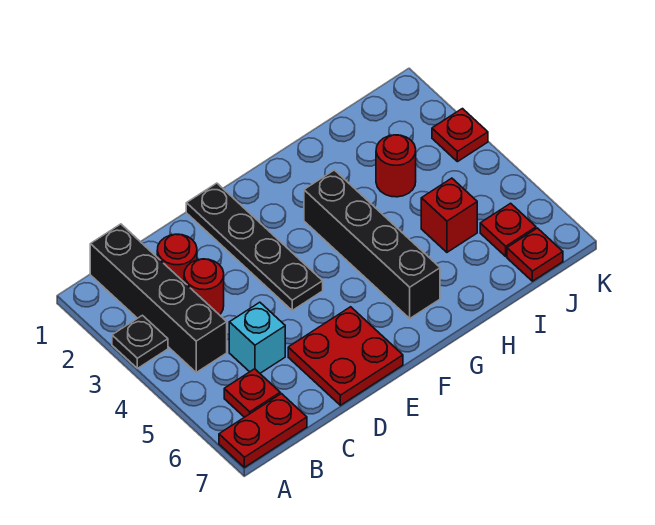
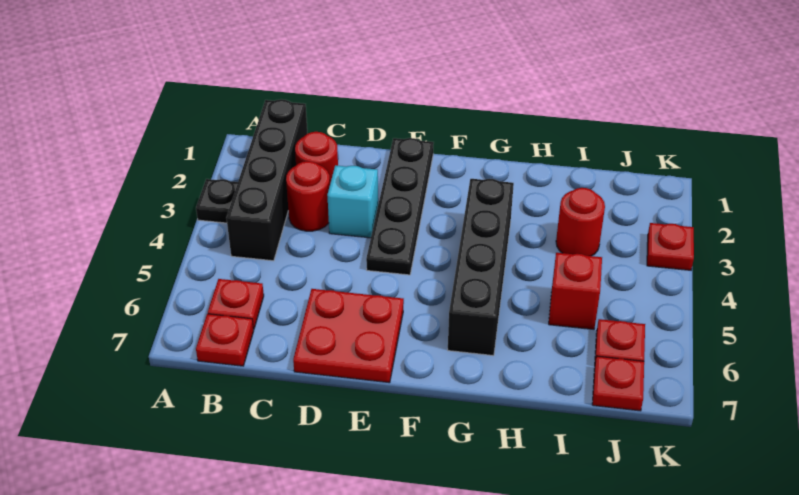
red plate A7:B7 level 1 -> red plate B7 level 1
cyan brick C5 level 1 -> cyan brick D3 level 1

